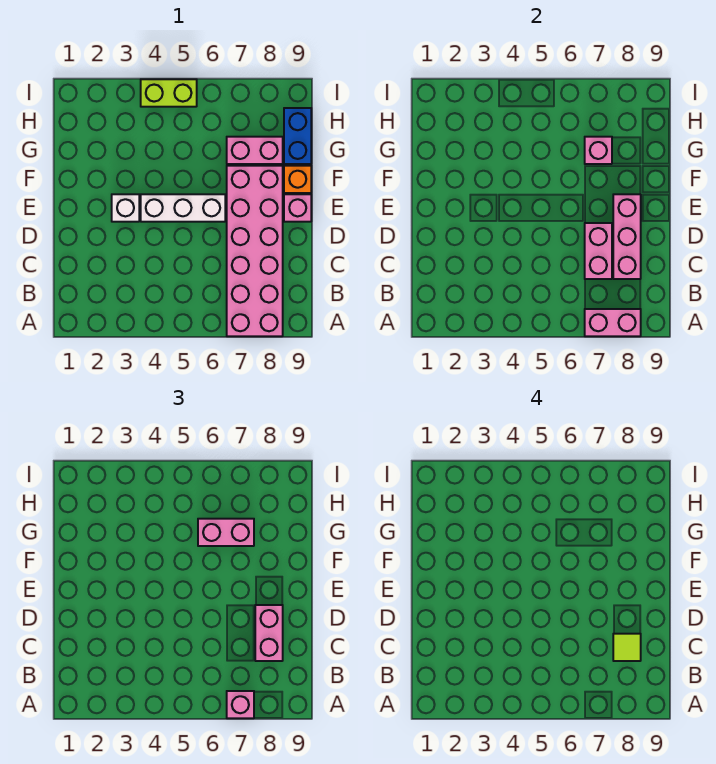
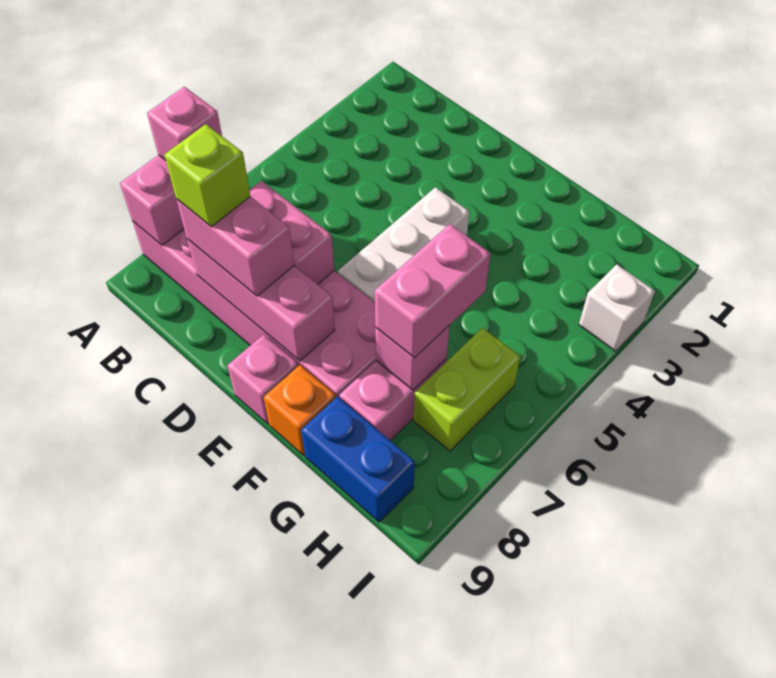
lime tile C8 level 4 -> lime brick C8 level 4
white brick E3 level 1 -> white brick I3 level 1
lime brick I4:I5 level 1 -> lime brick H6:H7 level 1

